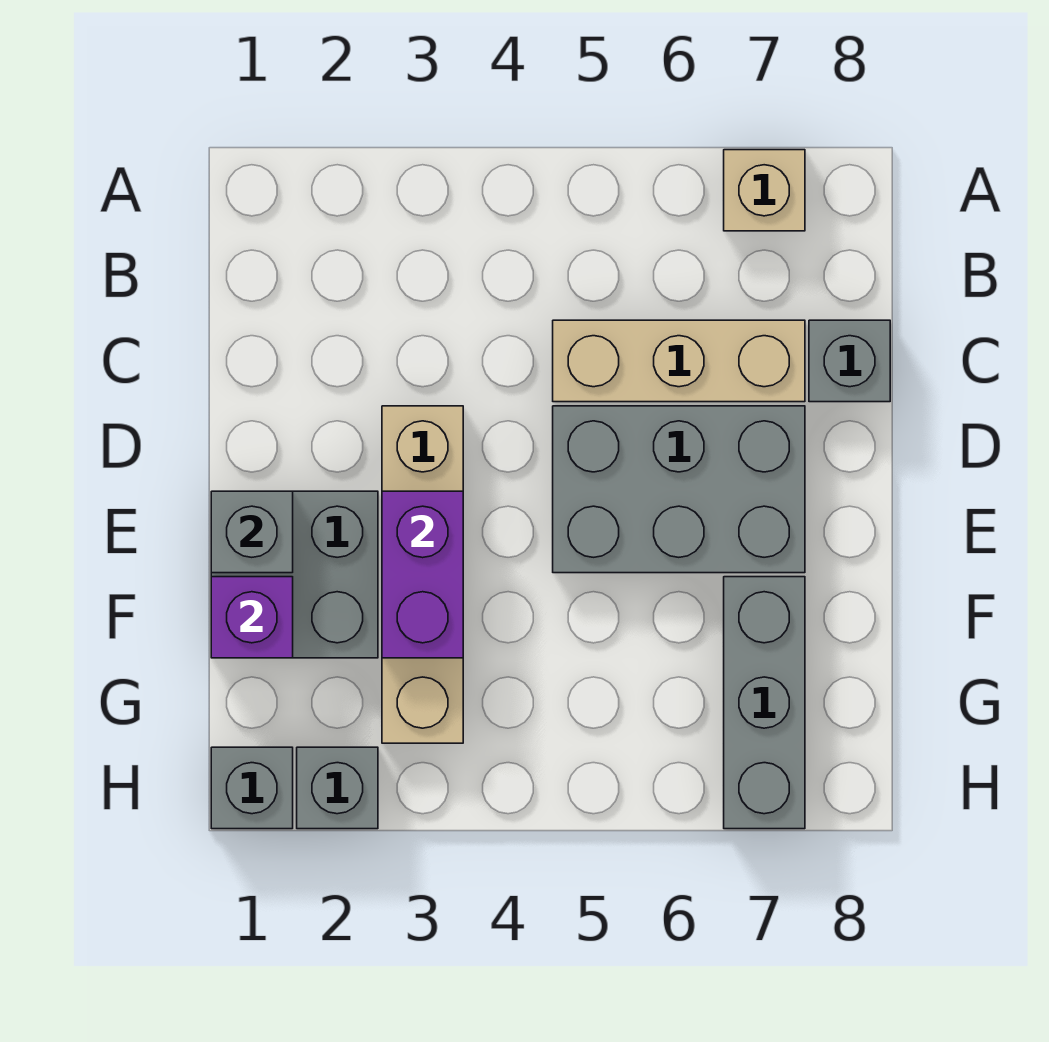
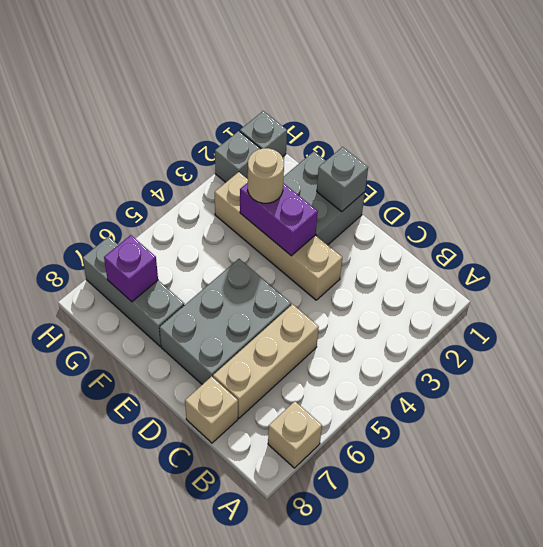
grey brick C8 level 1 -> tan brick C8 level 1
purple brick F1 level 2 -> purple brick G7 level 2
none -> tan round brick F3 level 3

